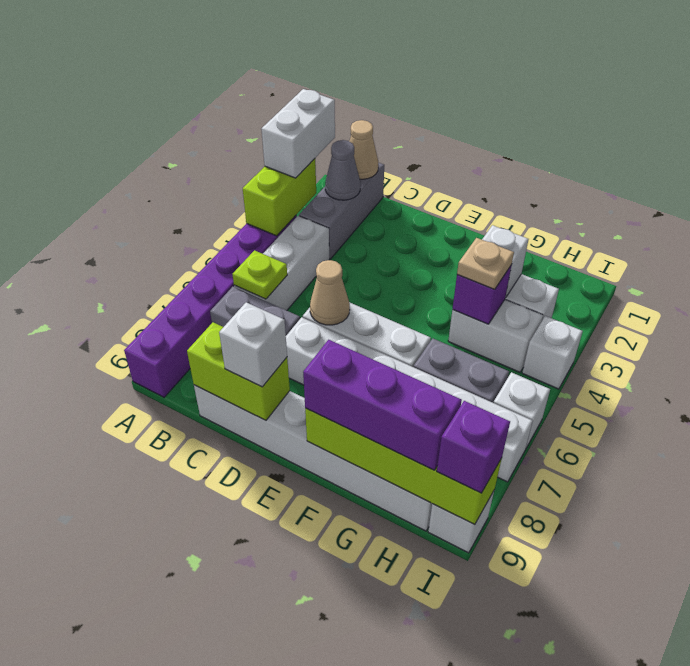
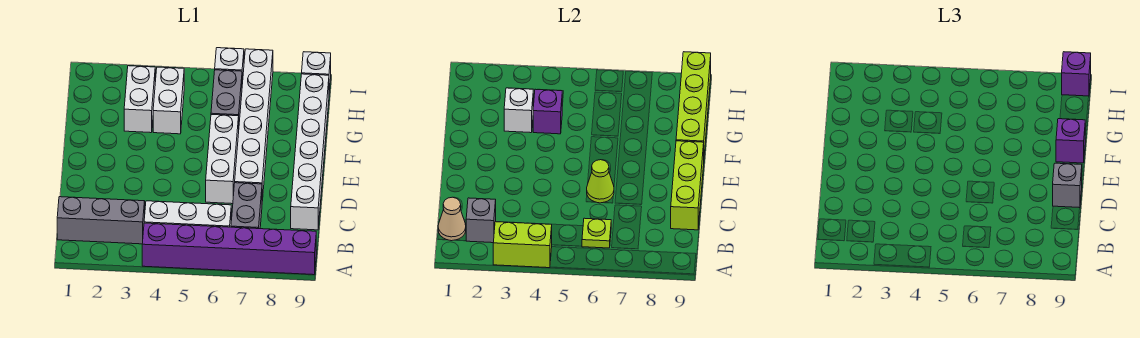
white brick A2:A3 level 3 -> none
grey cone B2 level 2 -> grey brick B2 level 2
lime brick C9:D9 level 2 -> lime brick C9:E9 level 2
tan cone D6 level 2 -> lime cone D6 level 2
white brick D9 level 3 -> grey brick D9 level 3
purple brick F9:H9 level 3 -> purple brick F9 level 3
tan plate G4 level 3 -> none
white brick I4 level 1 -> none

